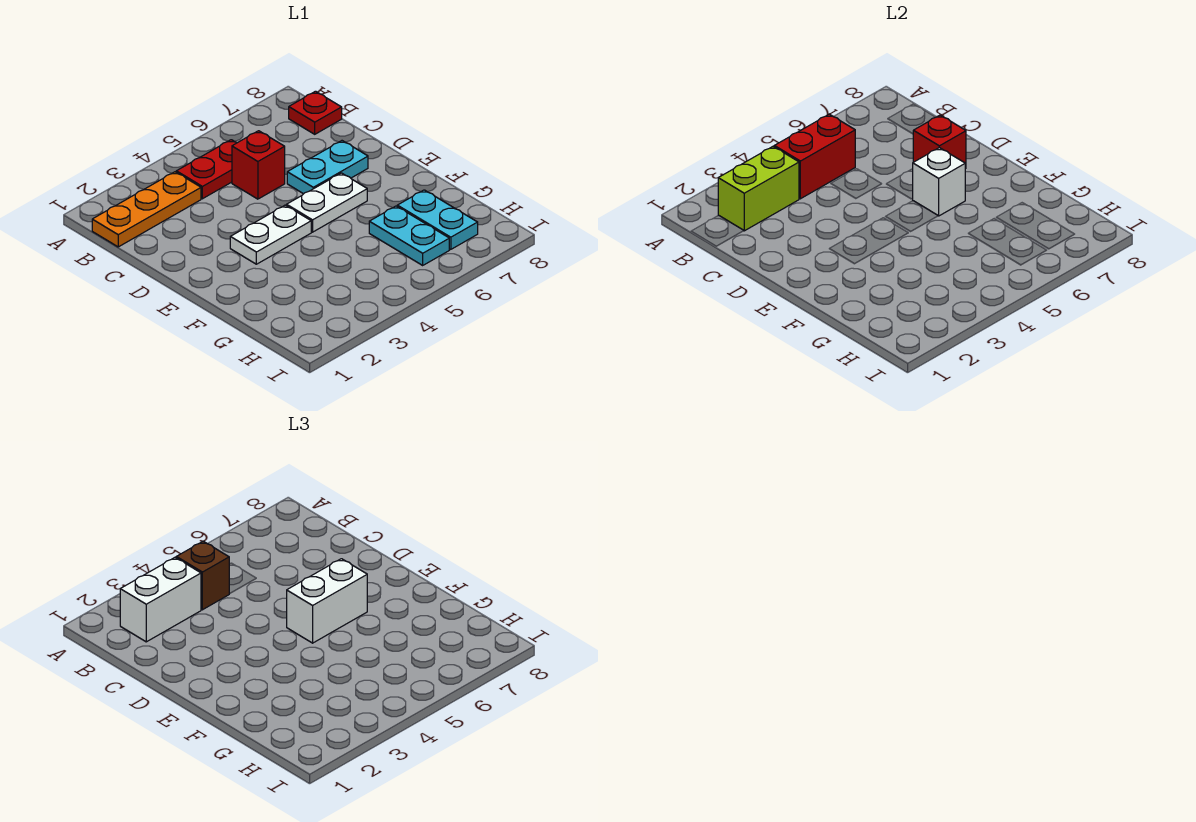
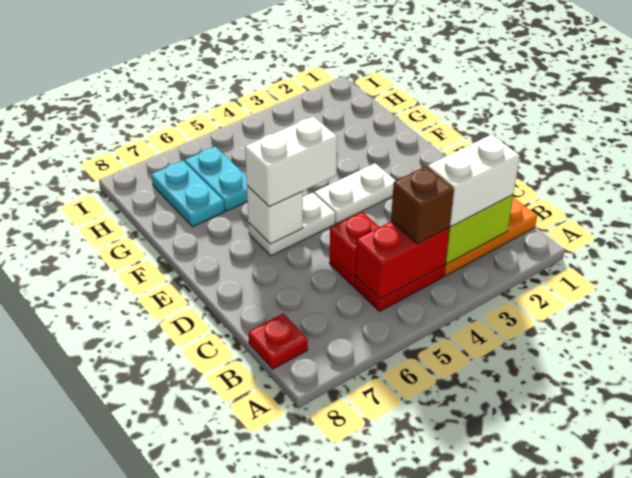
cyan plate D6:D7 level 1 -> none
red brick D7 level 2 -> none

